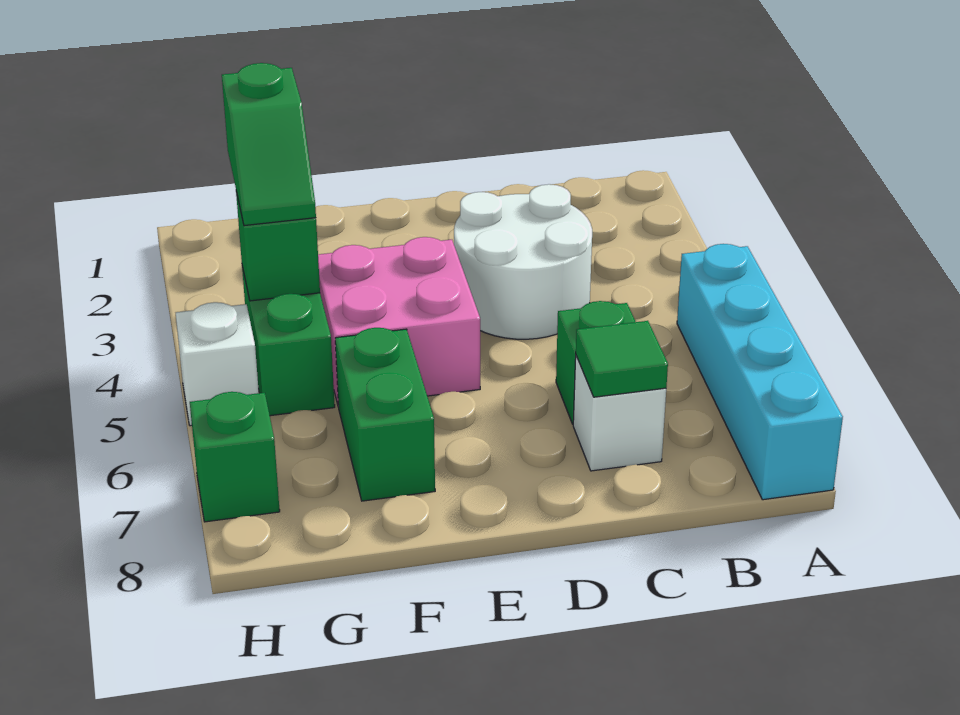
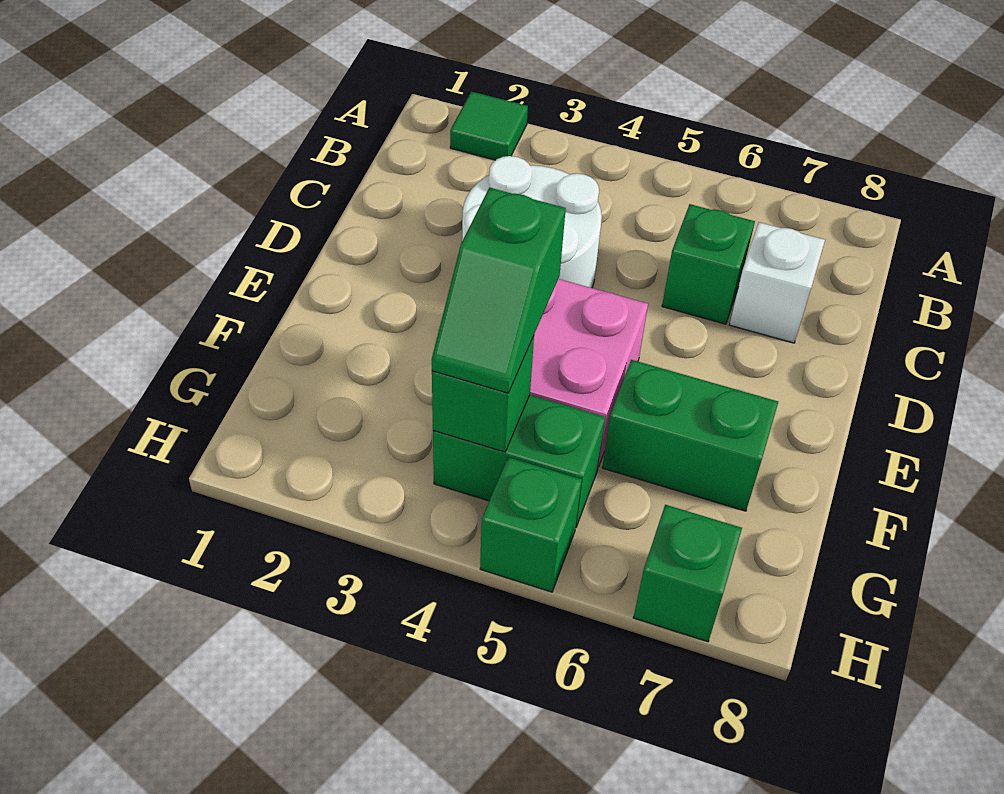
cyan brick A5:A8 level 1 -> none
green tile C7 level 2 -> green tile A2 level 1
green slope G3:G4 level 3 top 3 -> green slope F4:G4 level 3 top F
white brick H5 level 1 -> green brick H5 level 1

